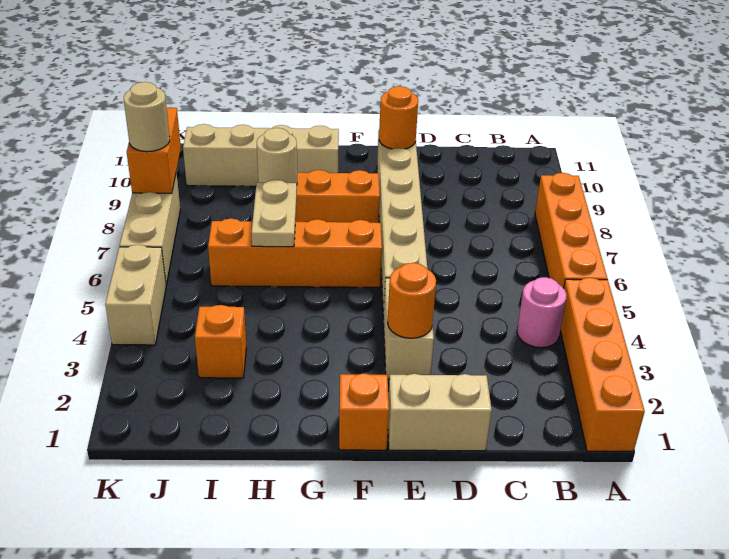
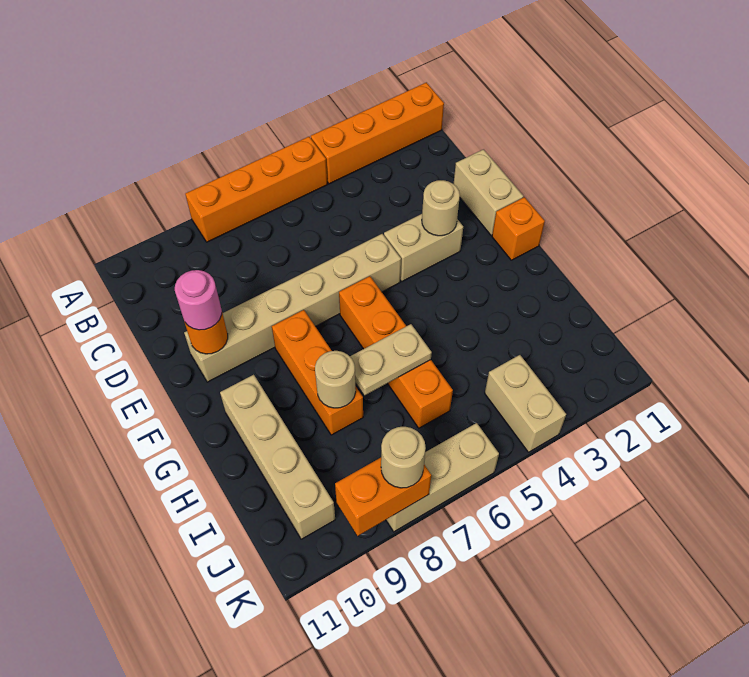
pink round brick B4 level 1 -> pink round brick E10 level 3
orange round brick E3 level 2 -> tan round brick E3 level 2
orange brick I3 level 1 -> none
tan brick K4:K5 level 1 -> tan brick J4:K4 level 1

